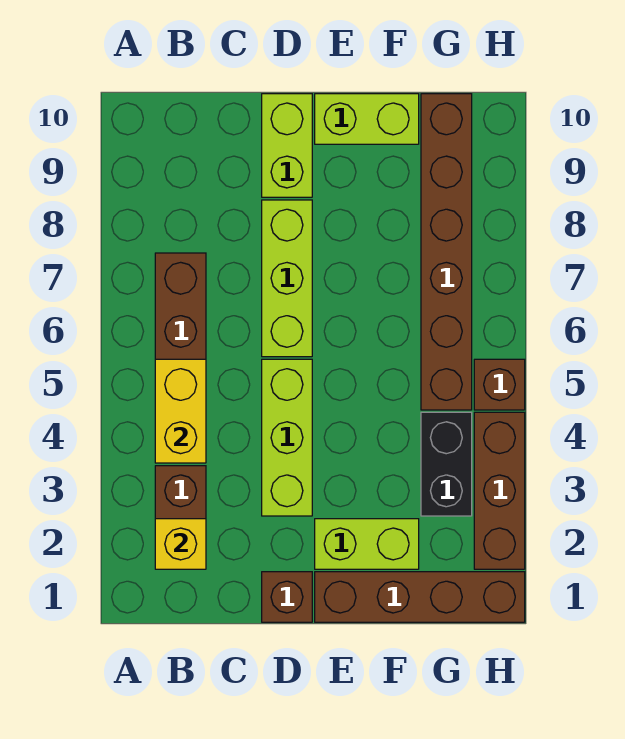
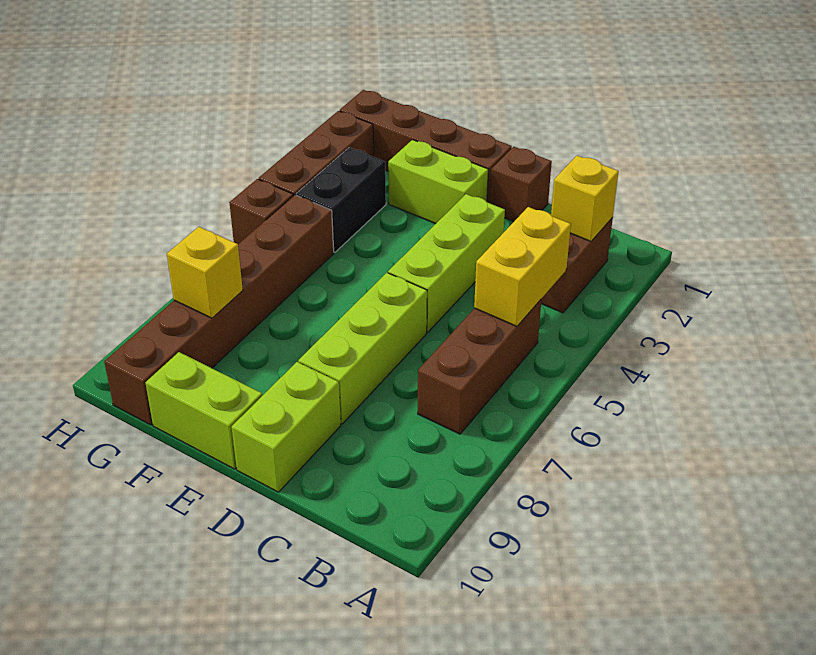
none -> yellow brick G8 level 2

